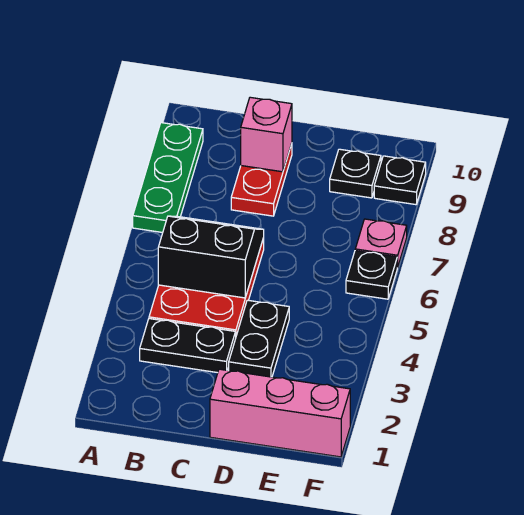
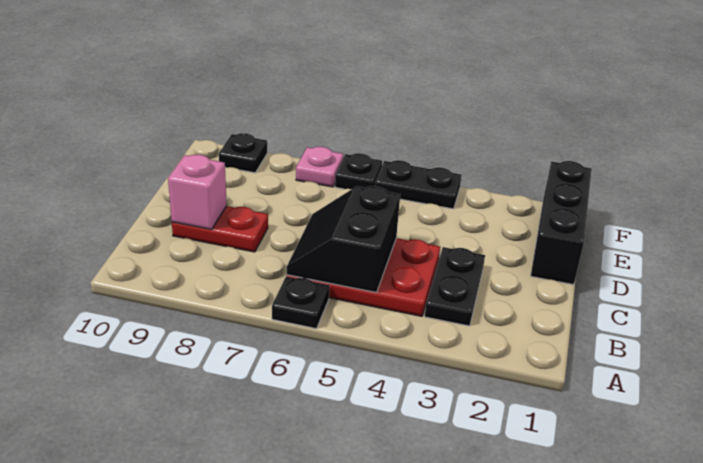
green plate A7:A9 level 1 -> none
pink brick D1:F1 level 1 -> black brick D1:F1 level 1
black plate D3:D4 level 1 -> black plate F4:F5 level 1
black plate E9 level 1 -> black plate A6 level 1

